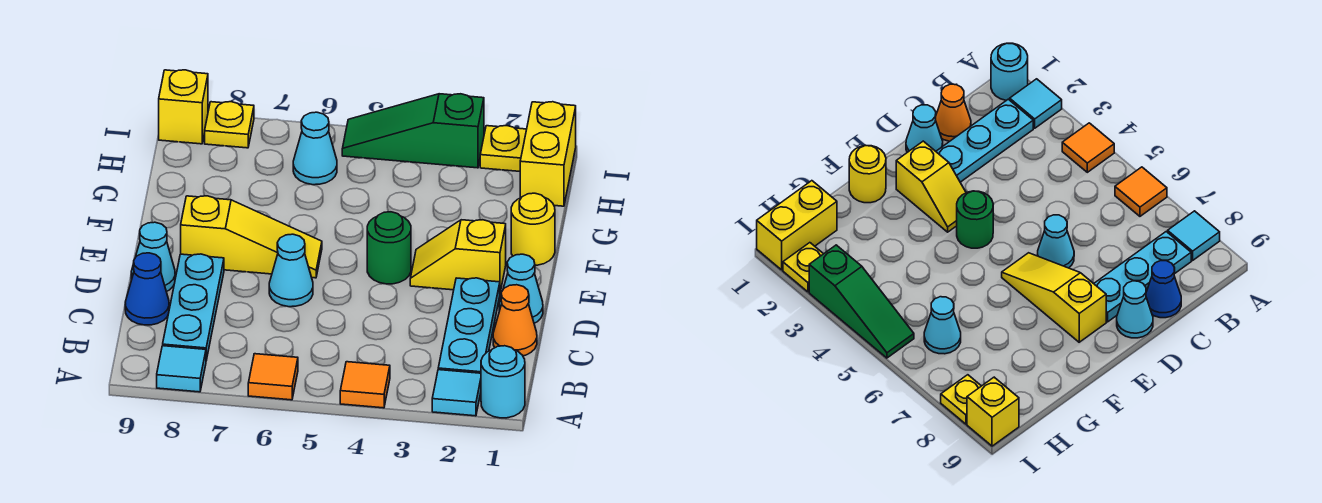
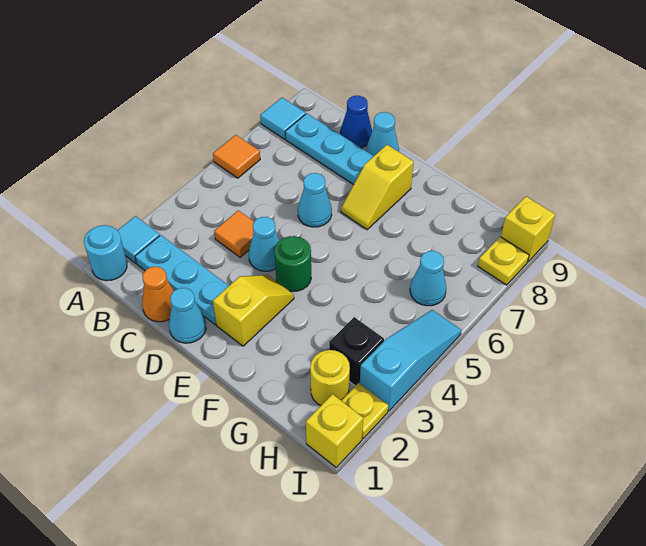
orange tile A4 level 1 -> orange tile C4 level 1
none -> cyan cone D4 level 1
yellow slope E6:E8 level 1 top 8 -> yellow slope E7:E8 level 1 top 8
yellow round brick F1 level 1 -> yellow round brick H2 level 1
yellow brick H1:I1 level 1 -> yellow brick I1 level 1
none -> black brick H3 level 1
green slope I3:I5 level 1 top 3 -> cyan slope I3:I5 level 1 top 3

